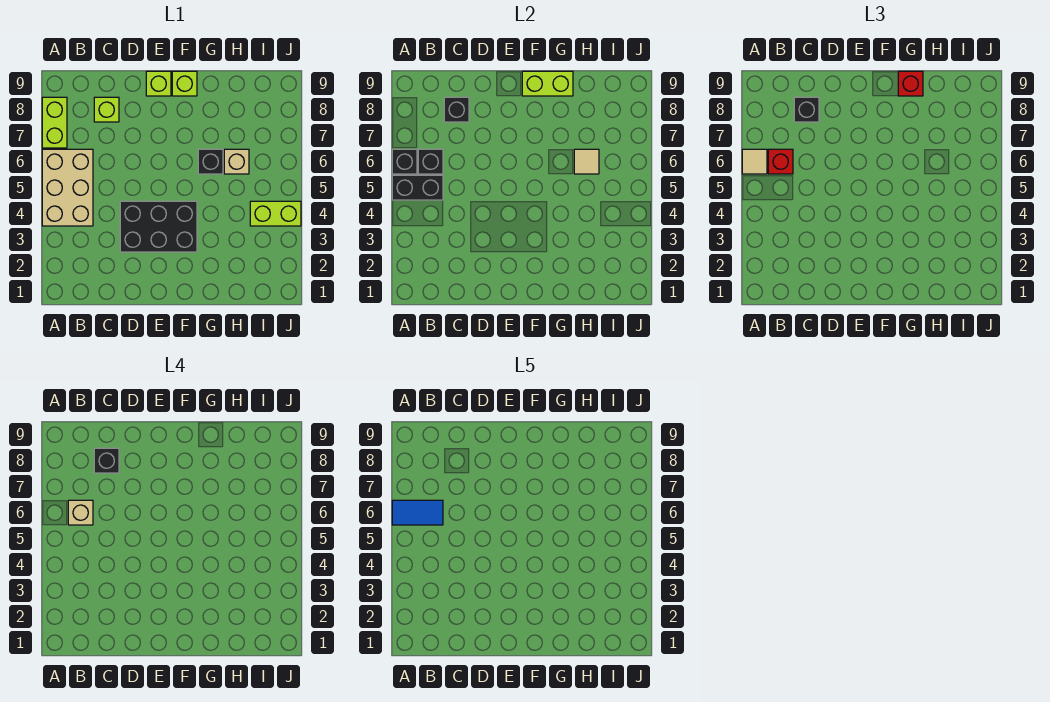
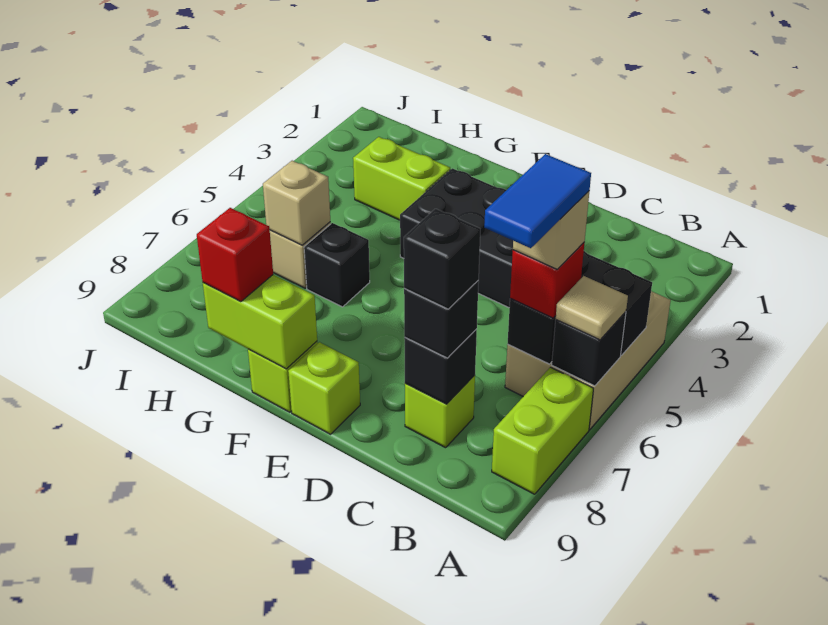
blue tile A6:B6 level 5 -> blue tile B6:B7 level 5
tan tile H6 level 2 -> tan brick H6 level 2
lime brick I4:J4 level 1 -> lime brick G3:H3 level 1

